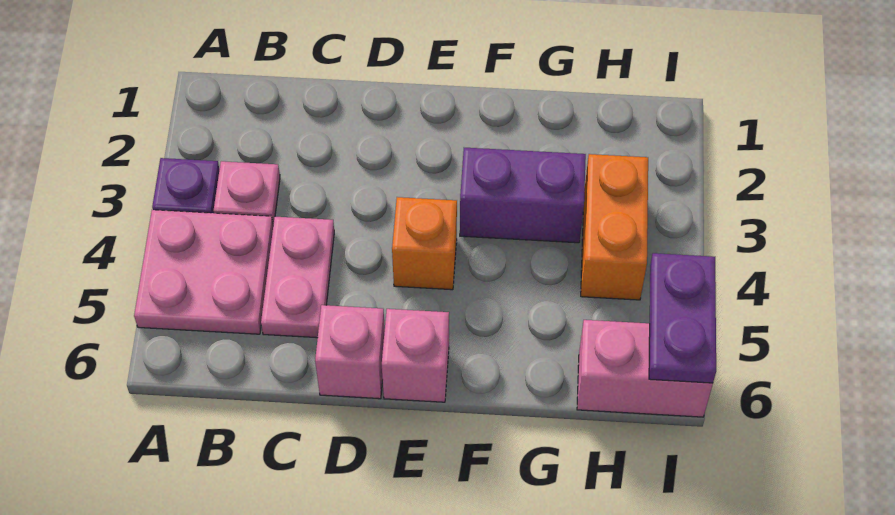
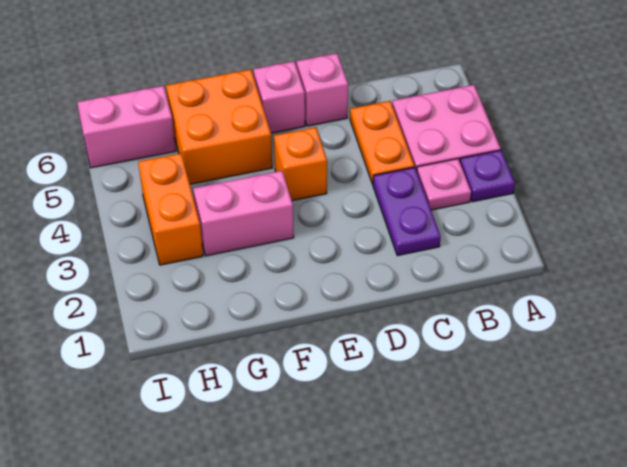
pink plate C4:C5 level 1 -> orange plate C4:C5 level 1
purple brick F3:G3 level 1 -> pink brick F3:G3 level 1
none -> orange brick F5:G6 level 1
purple plate I5:I6 level 2 -> purple plate C2:C3 level 1

